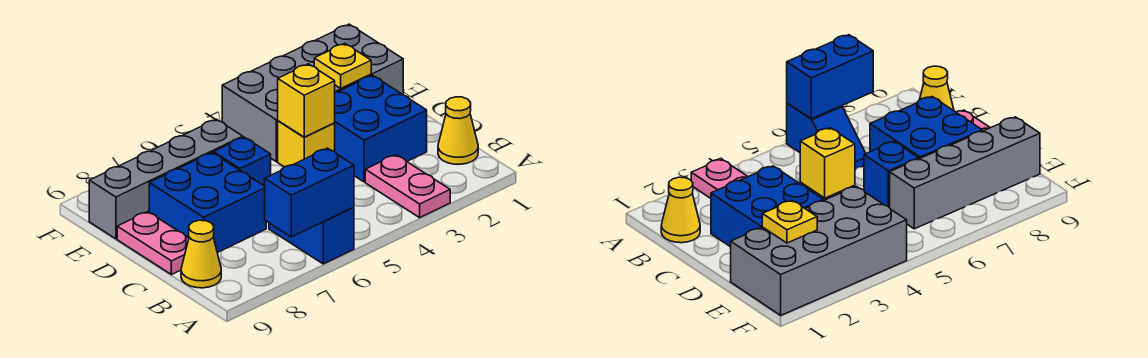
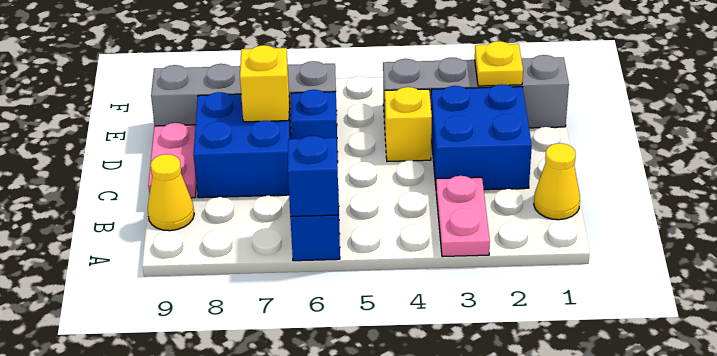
blue brick A6:A7 level 2 -> blue brick A6 level 2
yellow brick D4 level 2 -> yellow brick D7 level 2
grey brick E1:F4 level 1 -> grey brick E1:E4 level 1

